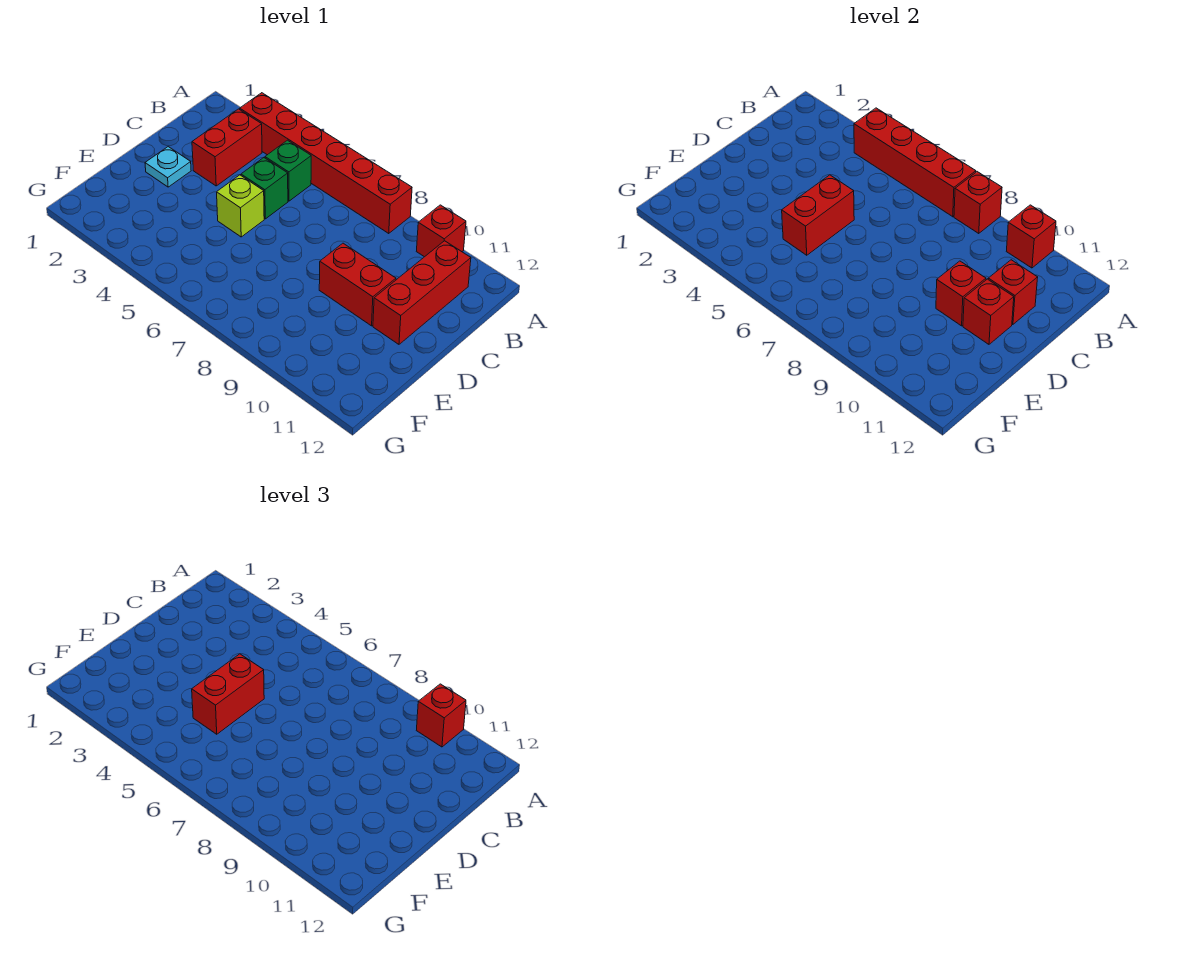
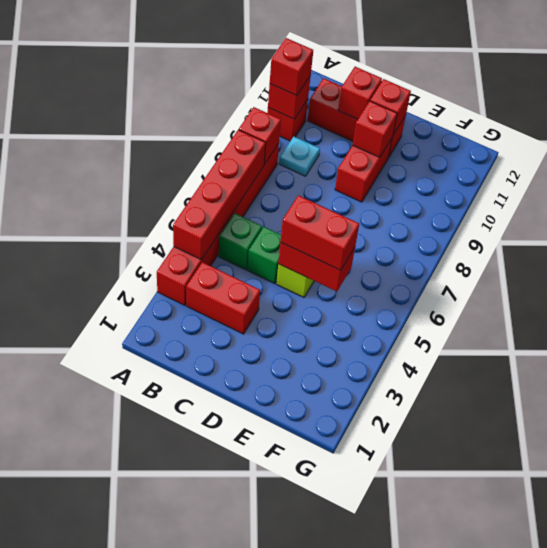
cyan plate D2 level 1 -> cyan plate B9 level 1

